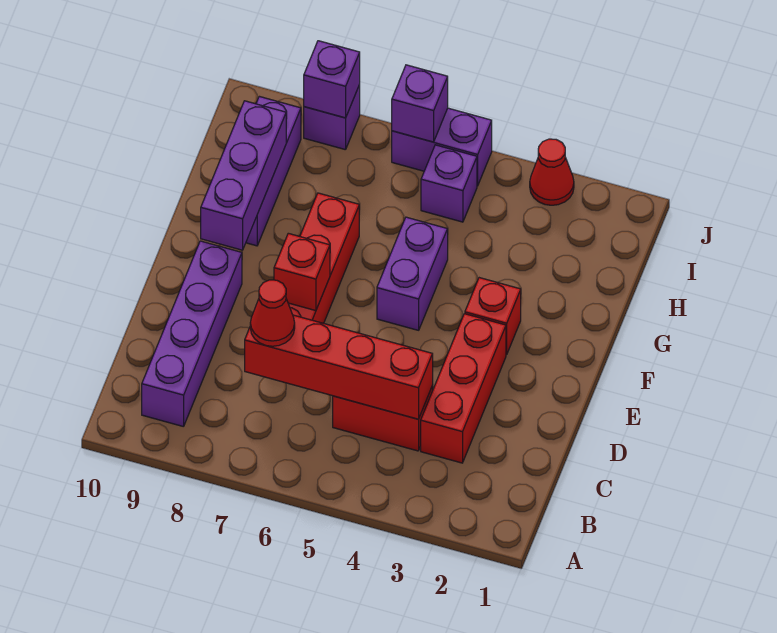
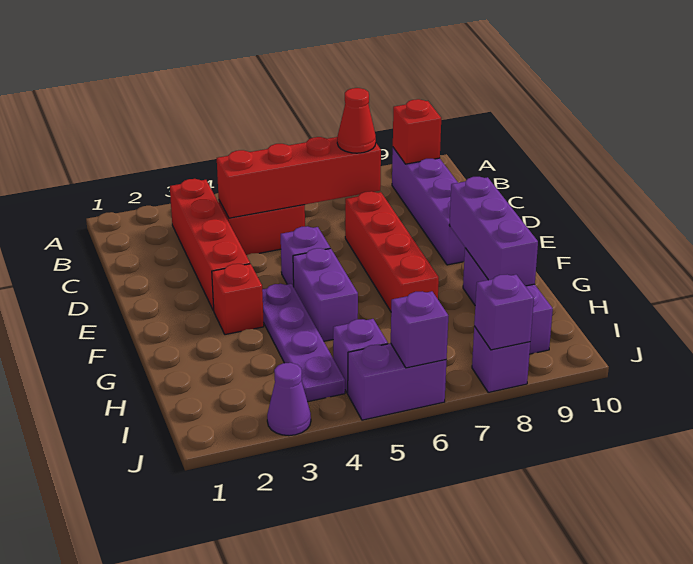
red brick C3:E3 level 1 -> red brick B3:E3 level 1
none -> purple brick E5 level 1
red brick E7 level 2 -> red brick B9 level 2
none -> purple plate F4:I4 level 1
red cone J3 level 1 -> purple cone J3 level 1

